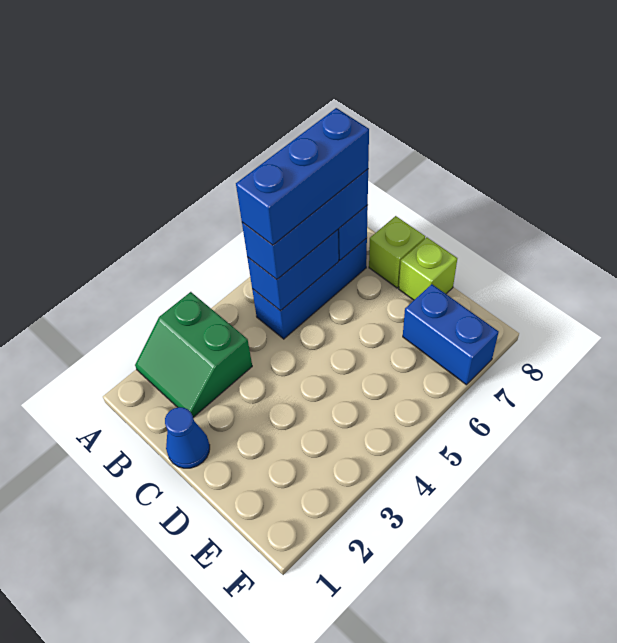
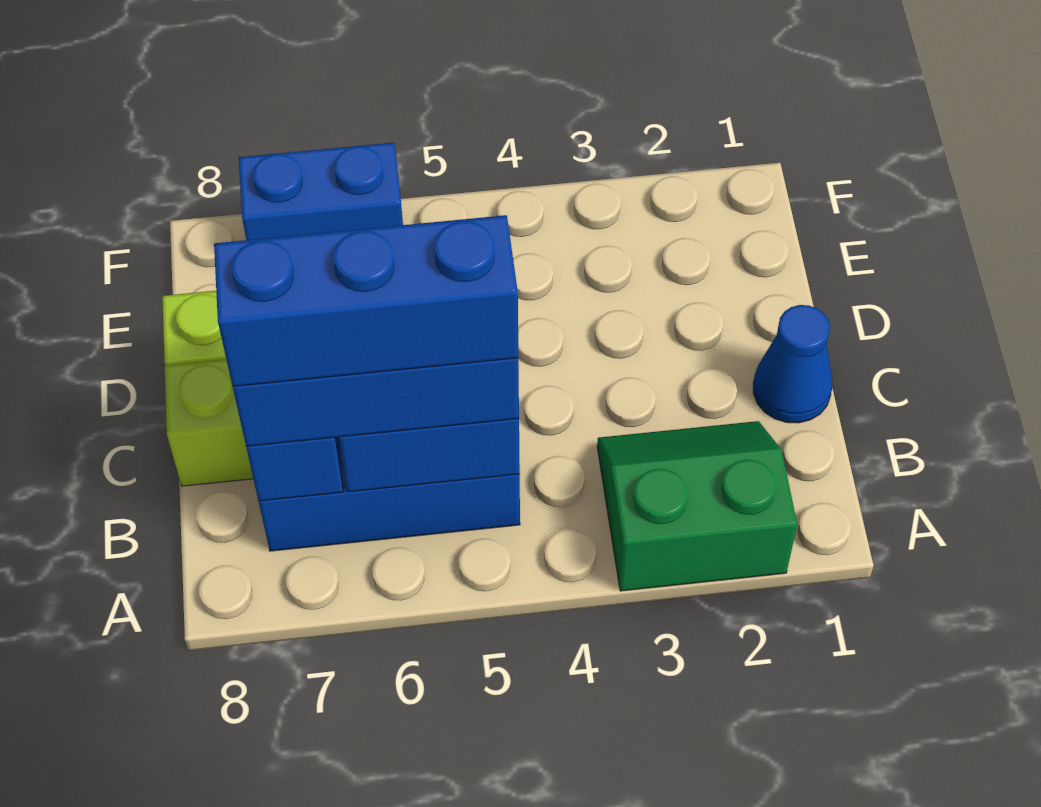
green slope A2:B3 level 1 top 3 -> green slope A2:B3 level 1 top A
blue brick E7:F7 level 1 -> blue brick F6:F7 level 1

